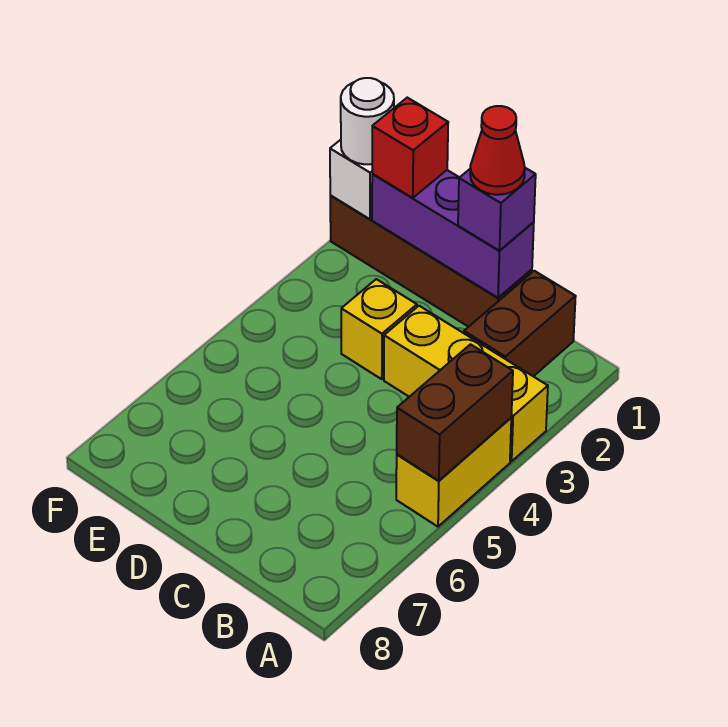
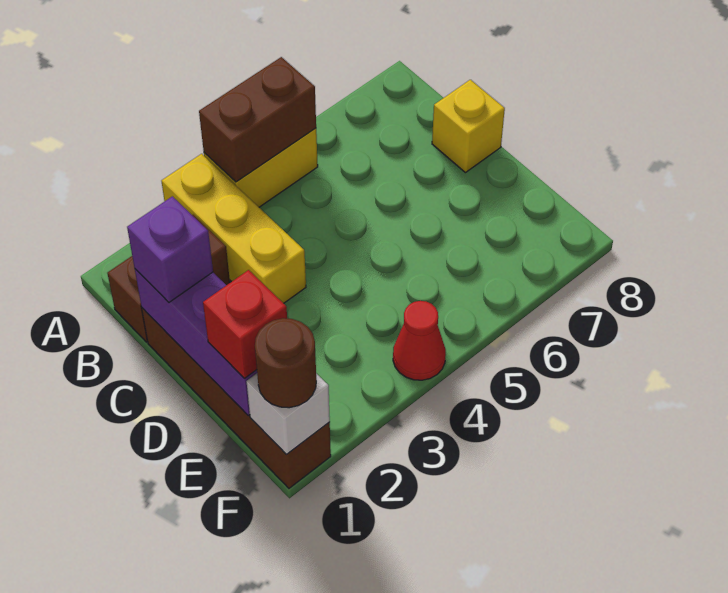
red cone C1 level 4 -> red cone F4 level 1
yellow brick D3 level 1 -> yellow brick C8 level 1
white round brick F1 level 3 -> brown round brick F1 level 3

